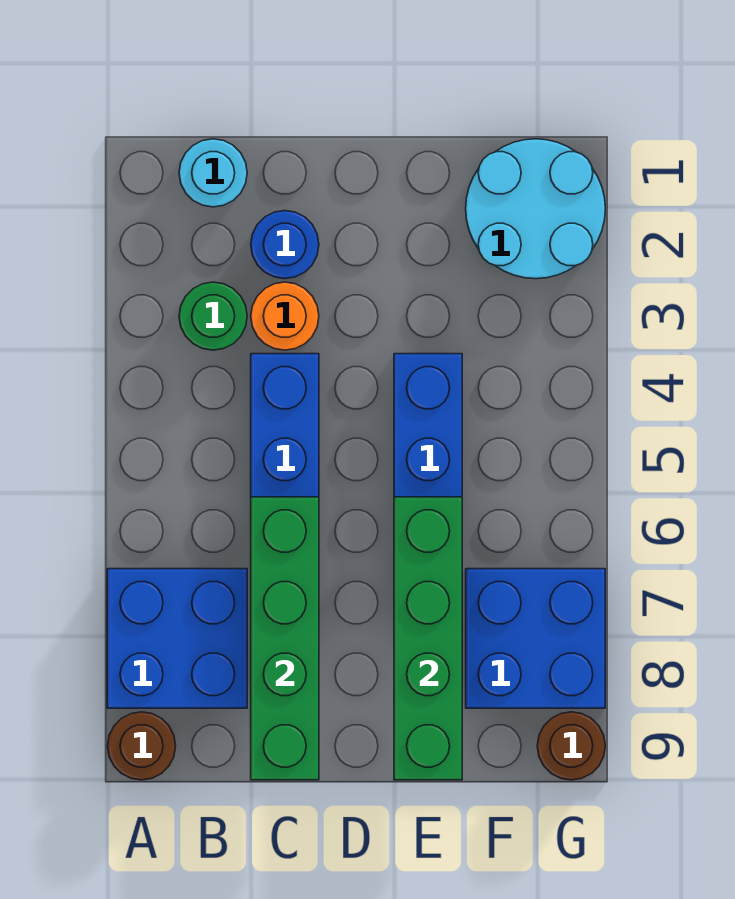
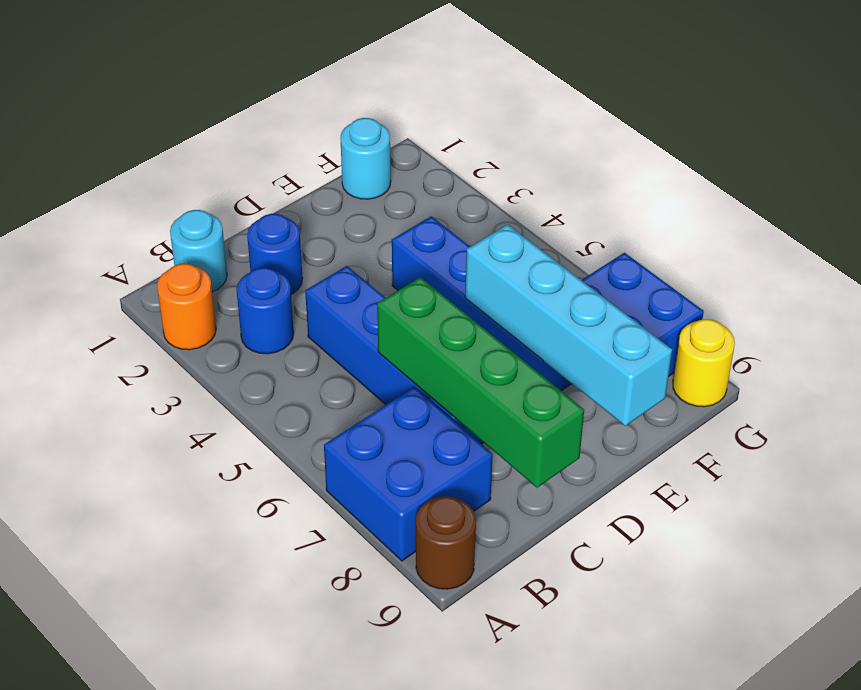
green round brick B3 level 1 -> blue round brick B3 level 1
orange round brick C3 level 1 -> orange round brick A2 level 1
green brick E6:E9 level 2 -> cyan brick E6:E9 level 2
cyan round brick F1:G2 level 1 -> cyan round brick F1 level 1
brown round brick G9 level 1 -> yellow round brick G9 level 1

